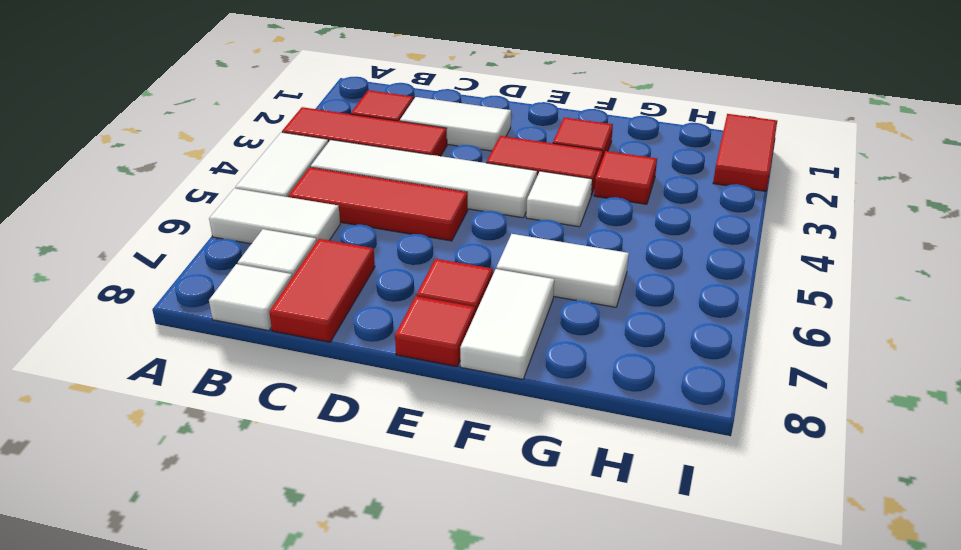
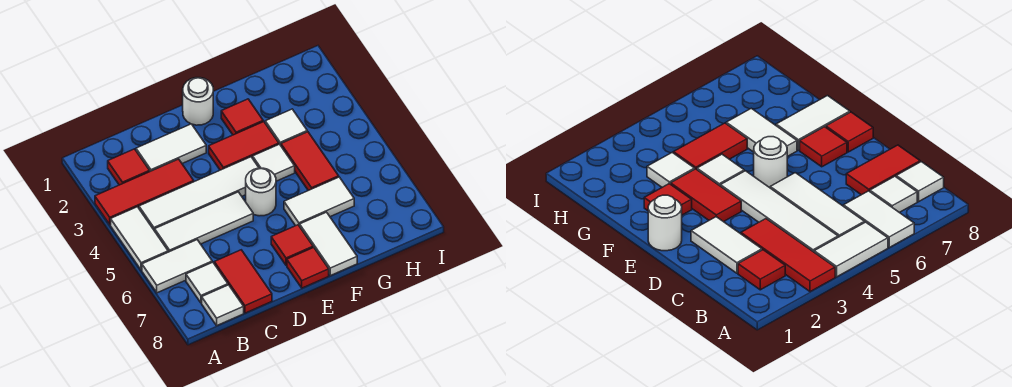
red tile B5:D5 level 1 -> white tile B5:D5 level 1
none -> white round brick E1 level 1
none -> white round brick E5 level 1
red tile G3 level 1 -> white tile G3 level 1
red tile I1:I2 level 1 -> red tile G4:G5 level 1

